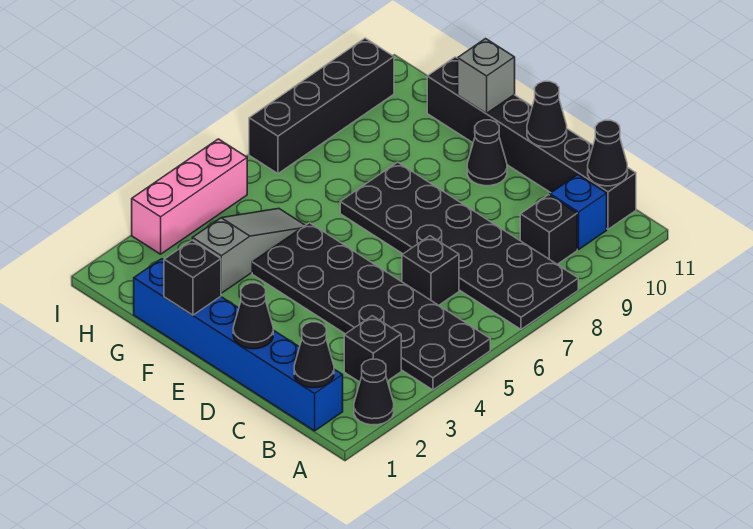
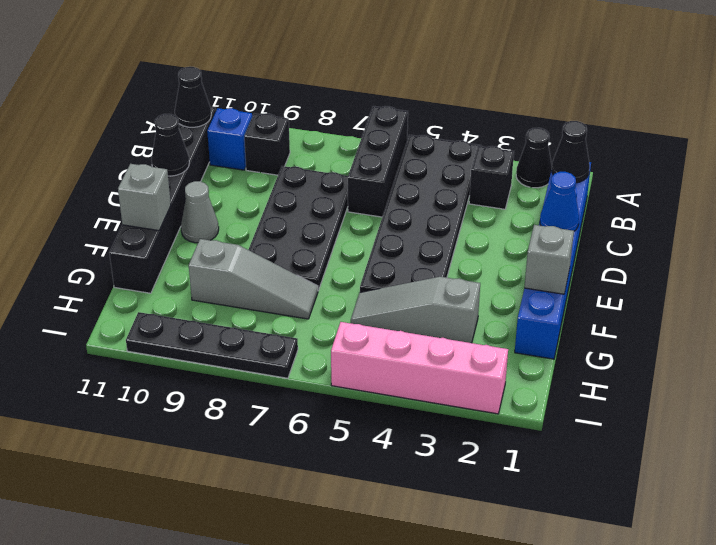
black plate A7:F8 level 1 -> black plate C7:F8 level 1
black brick C6 level 1 -> black brick A6:C6 level 1
black cone D1 level 2 -> blue cone D1 level 2
black cone E10 level 1 -> grey cone E10 level 1
black brick F1 level 2 -> grey brick F1 level 2
none -> grey slope G7:G9 level 1 top 9
pink brick I3:I5 level 1 -> pink brick I2:I5 level 1
black brick I7:I10 level 1 -> black plate I7:I10 level 1

